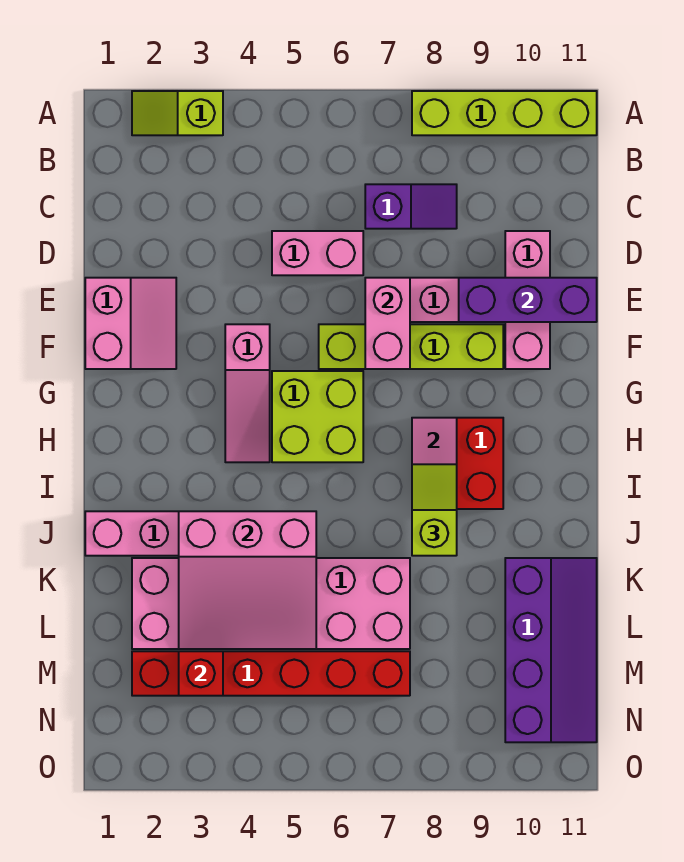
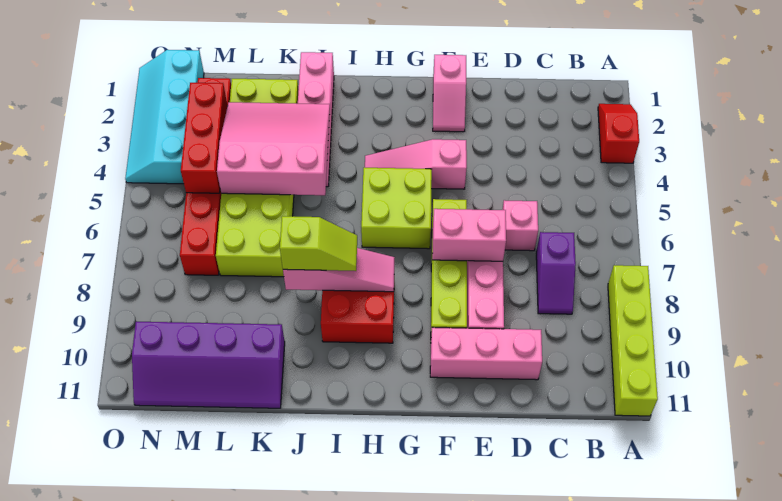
lime slope A2:A3 level 1 top 3 -> red slope A2:A3 level 1 top 3
pink brick D5:D6 level 1 -> pink brick D6 level 1
pink slope E1:F2 level 1 top 1 -> pink slope F1:F2 level 1 top 1
purple brick E9:E11 level 2 -> none
pink slope J3:L5 level 2 top J -> pink slope J3:L5 level 2 top 5
pink brick K2:L7 level 1 -> lime brick K2:L7 level 1
red brick M3 level 2 -> red brick M3:M5 level 2
none -> cyan slope N1:O4 level 1 top N

